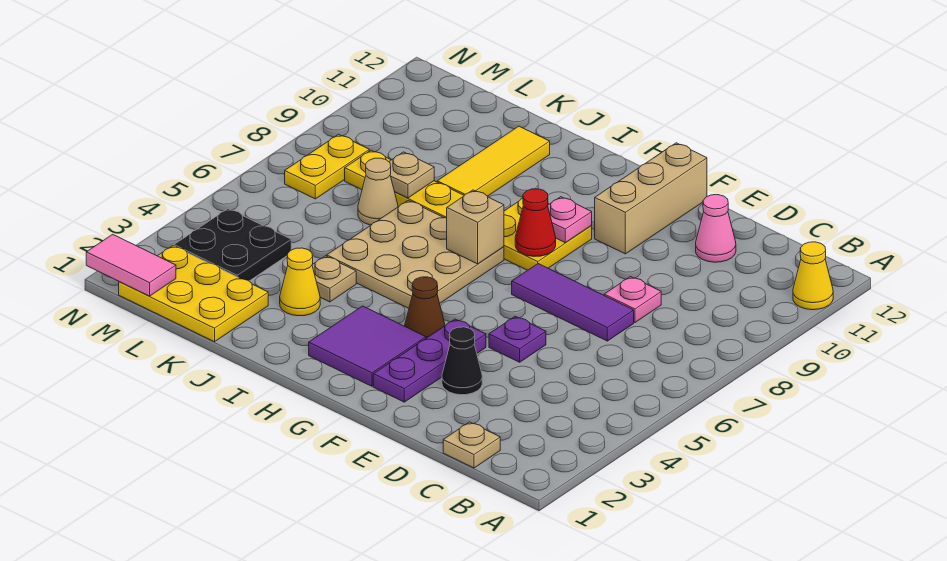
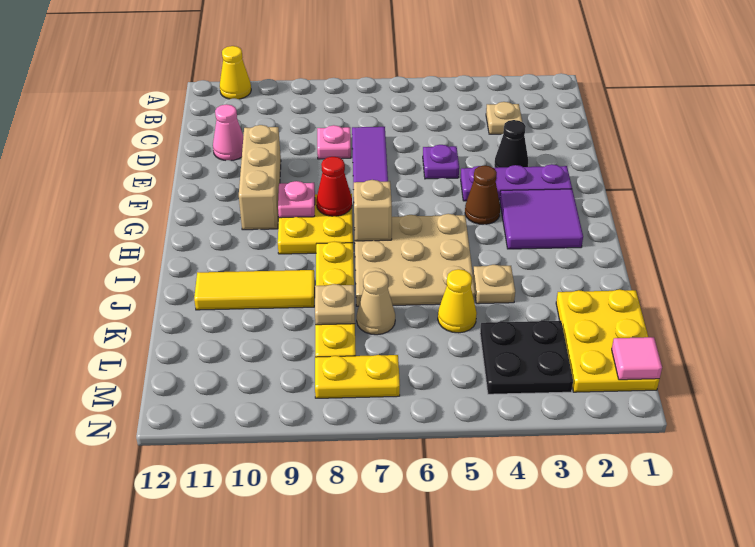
tan plate C1 level 1 -> tan plate C3 level 1
tan brick F10:F12 level 1 -> tan brick E10:G10 level 1
yellow cone J3 level 1 -> yellow cone K5 level 1
pink tile M1:N1 level 2 -> pink tile M1 level 2

